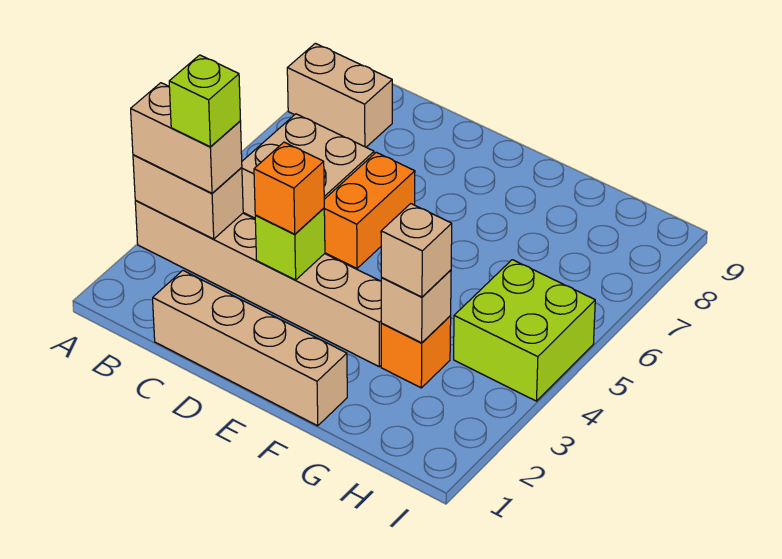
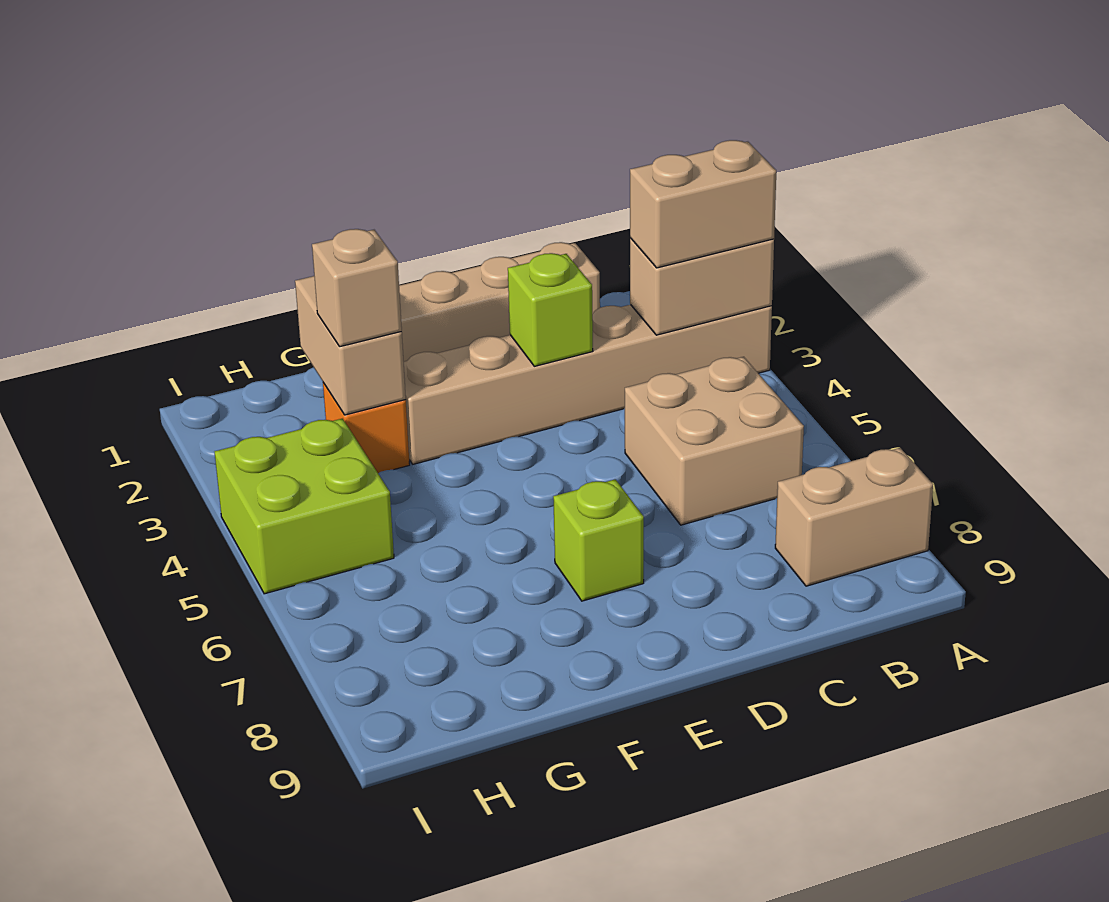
lime brick B3 level 4 -> lime brick E7 level 1
orange brick D3 level 3 -> none
orange brick D5:D6 level 1 -> none
tan brick G3 level 2 -> tan brick G2:G3 level 2

